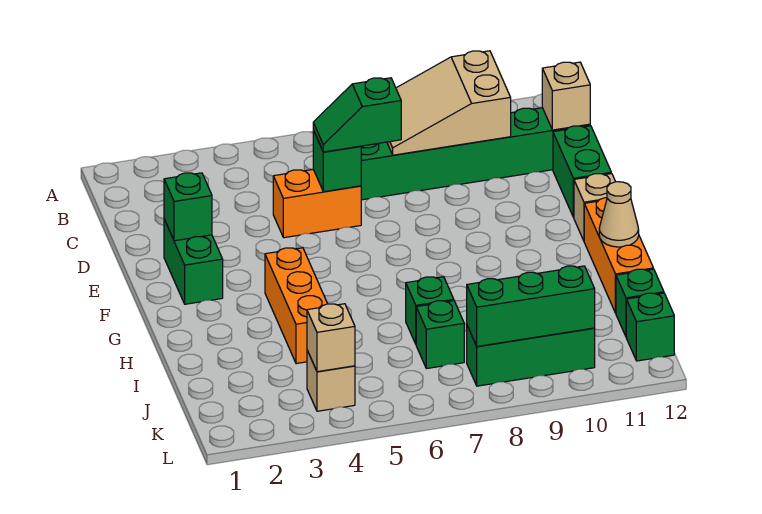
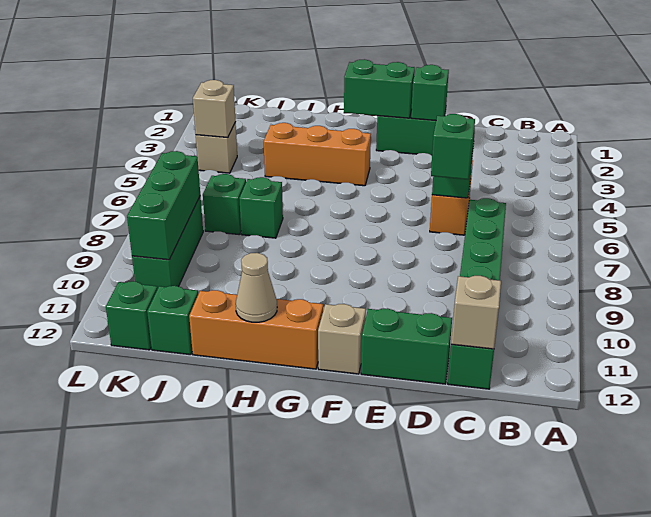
tan slope B8:C10 level 2 top 10 -> none
none -> green brick F2:G2 level 2

